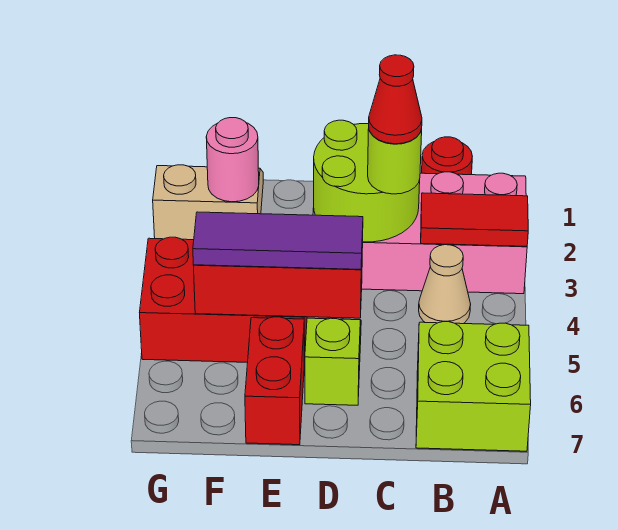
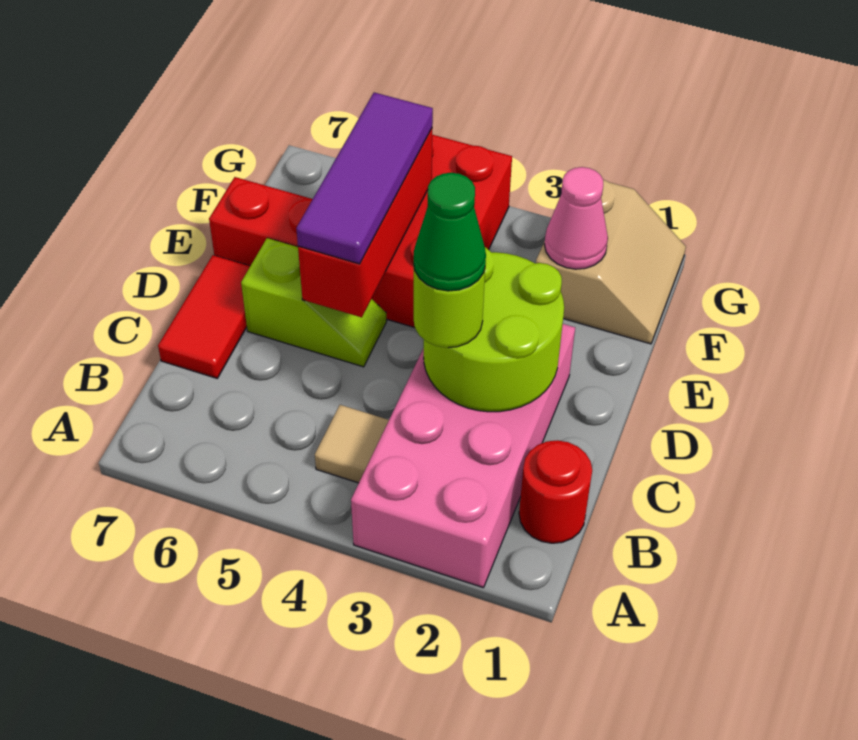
red tile A3:B3 level 2 -> red tile C7:D7 level 1
lime brick A6:B7 level 1 -> none
tan cone B4 level 1 -> tan tile B4 level 1
red cone C3 level 4 -> green cone C3 level 4
pink round brick F2 level 2 -> pink cone F2 level 2

